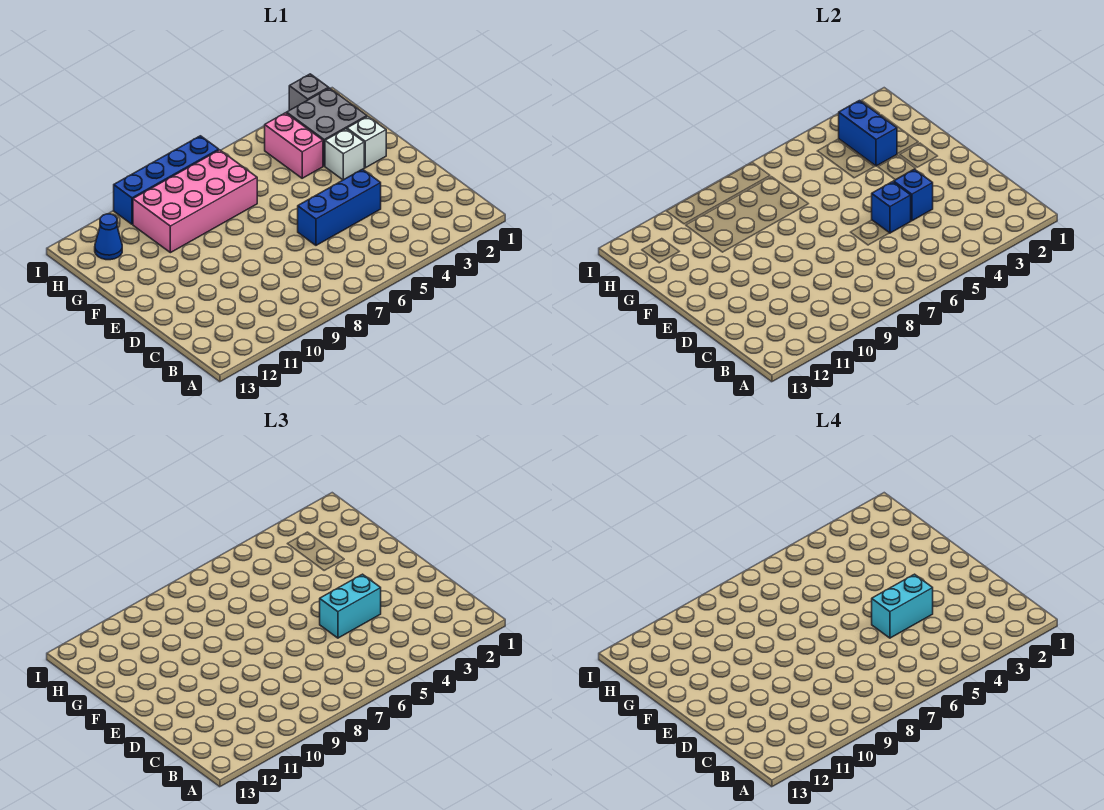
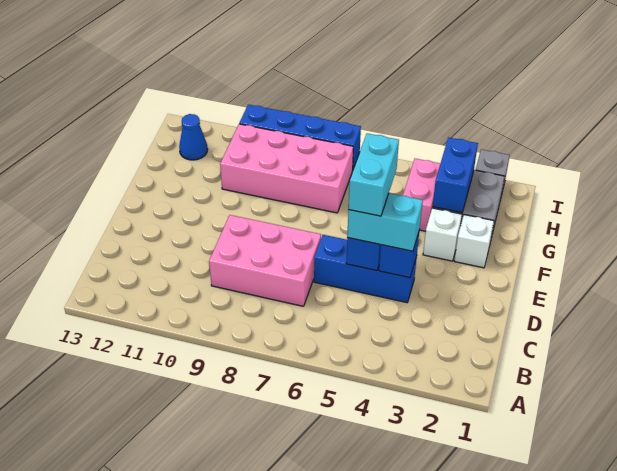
none -> pink brick C7:D9 level 1
cyan brick D4:D5 level 4 -> cyan brick D5:E5 level 4

